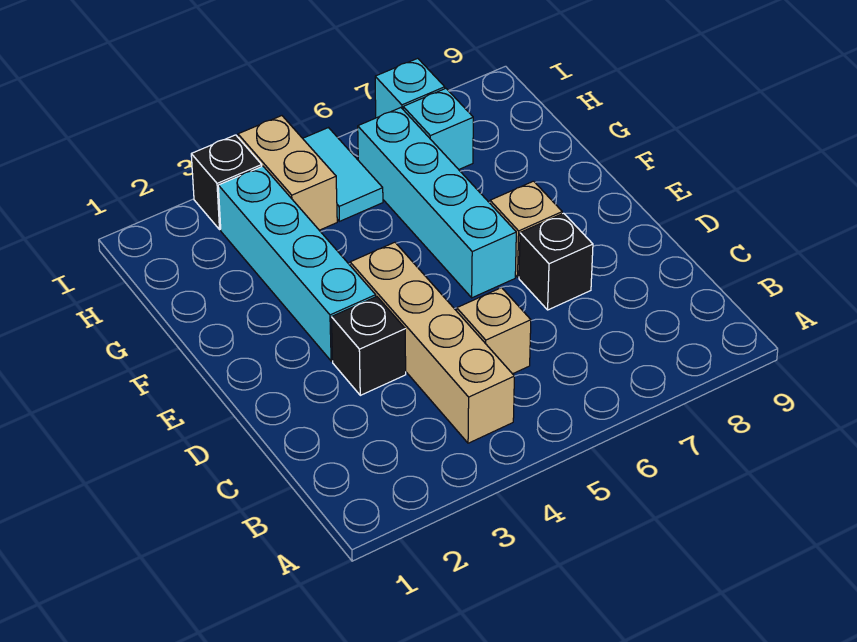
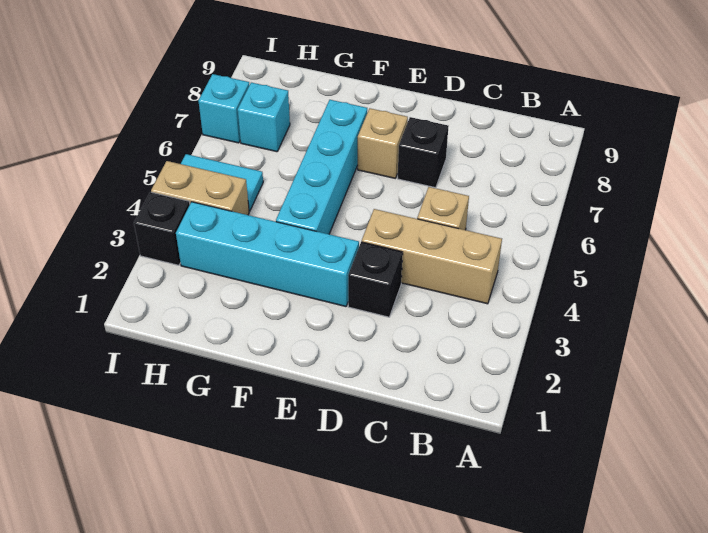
tan brick B4:E4 level 1 -> tan brick B4:D4 level 1
cyan brick E6:H6 level 1 -> cyan brick F4:F7 level 1

